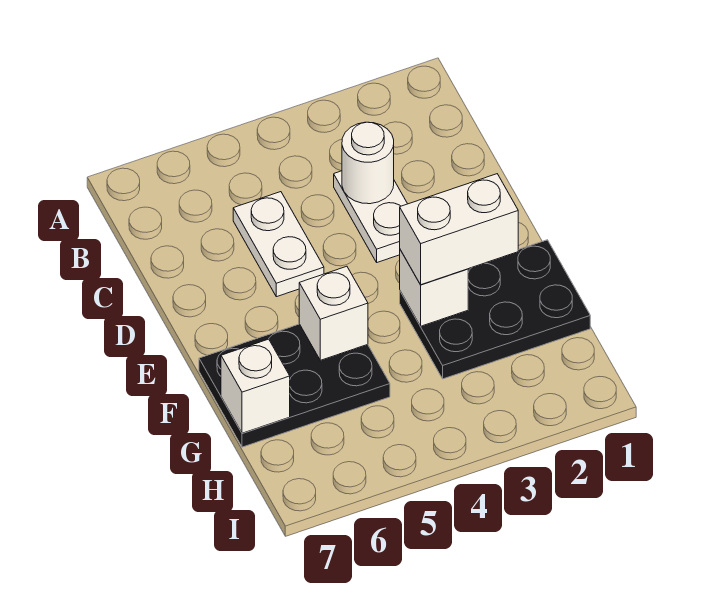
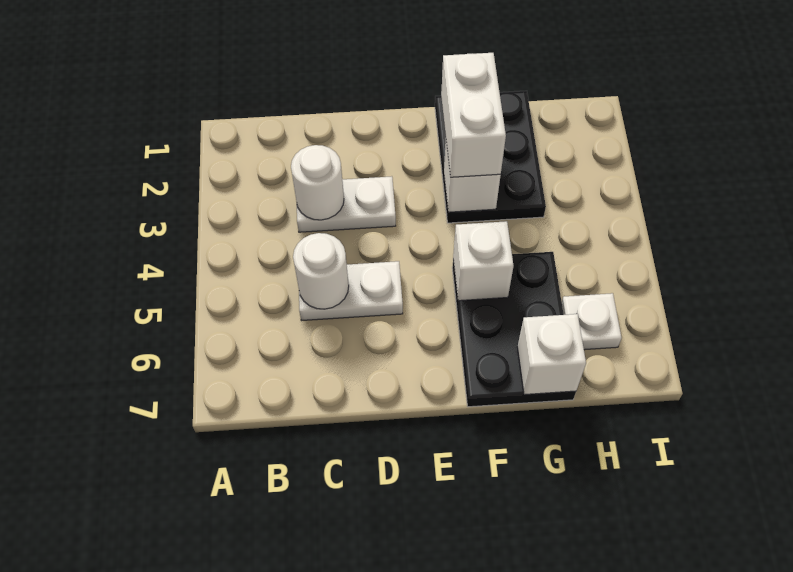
none -> white round brick C5 level 2
none -> white plate H6 level 1

